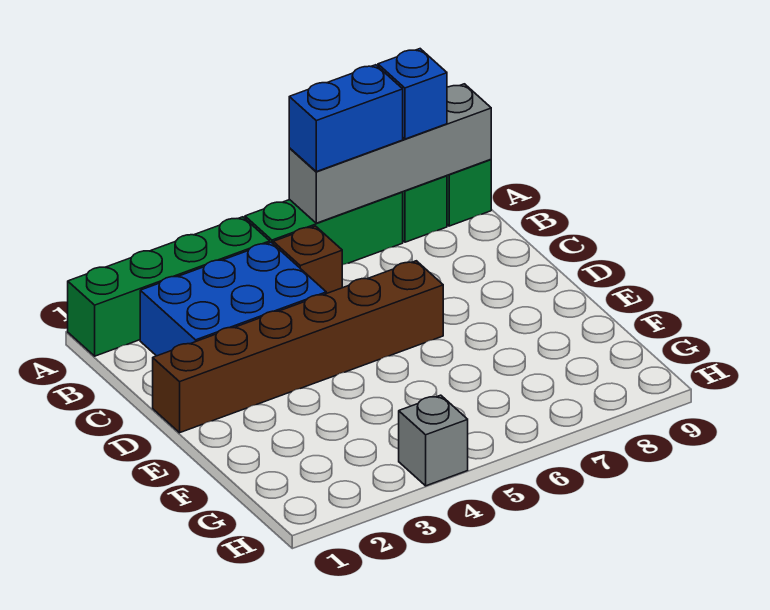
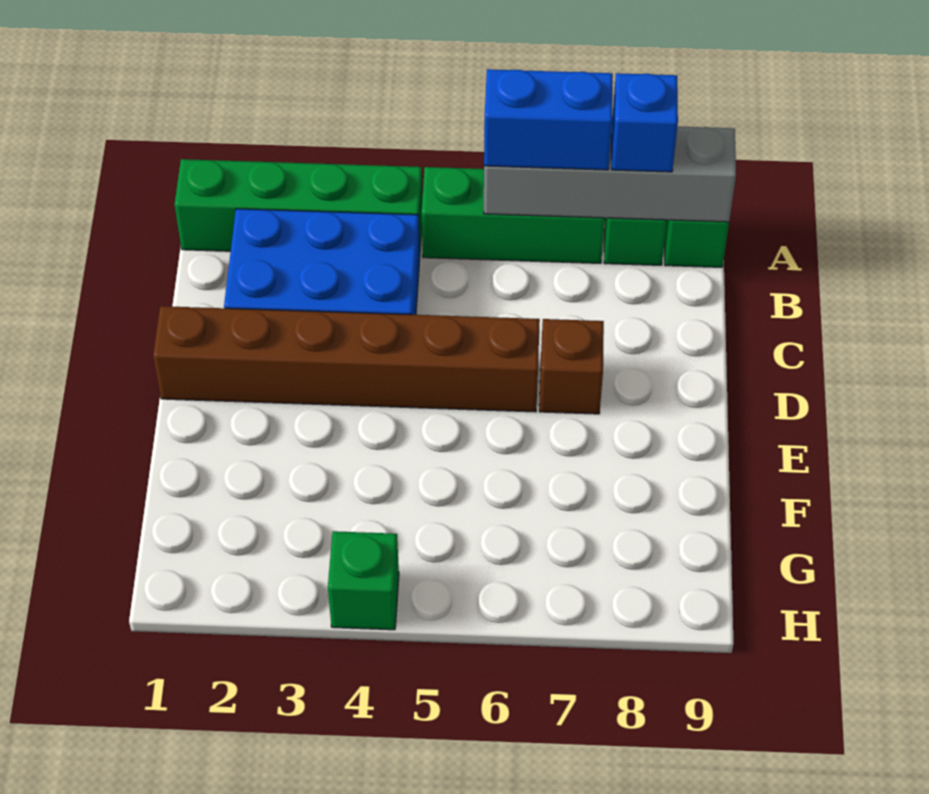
brown brick B5 level 1 -> brown brick D7 level 1
grey brick H4 level 1 -> green brick H4 level 1

